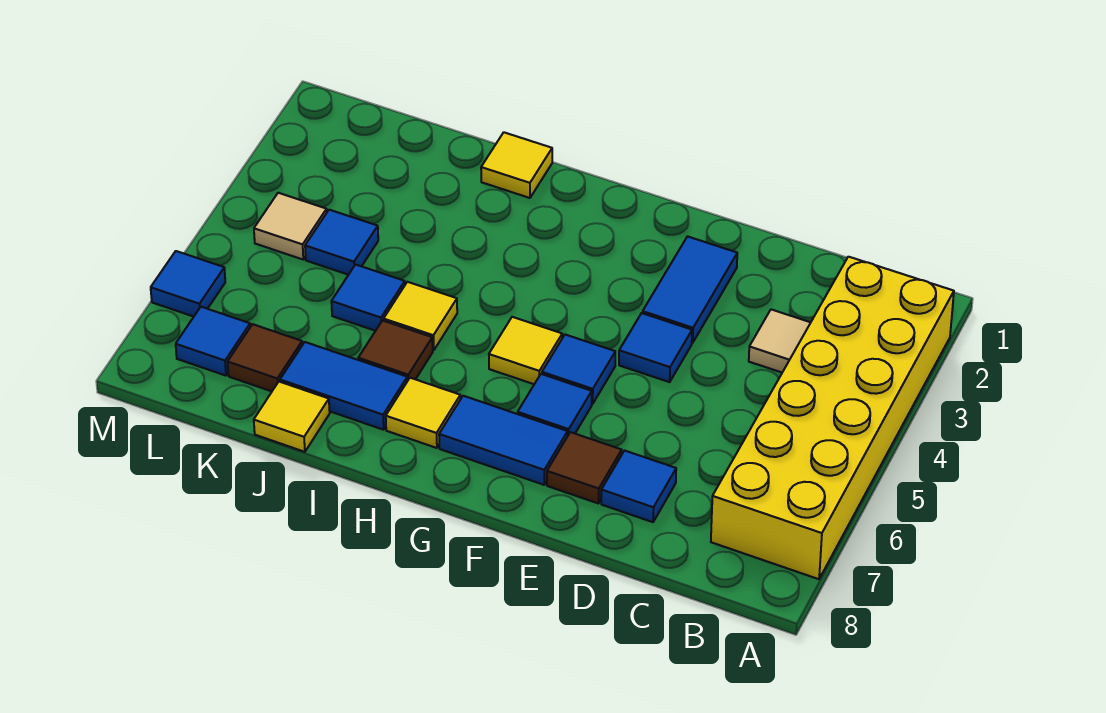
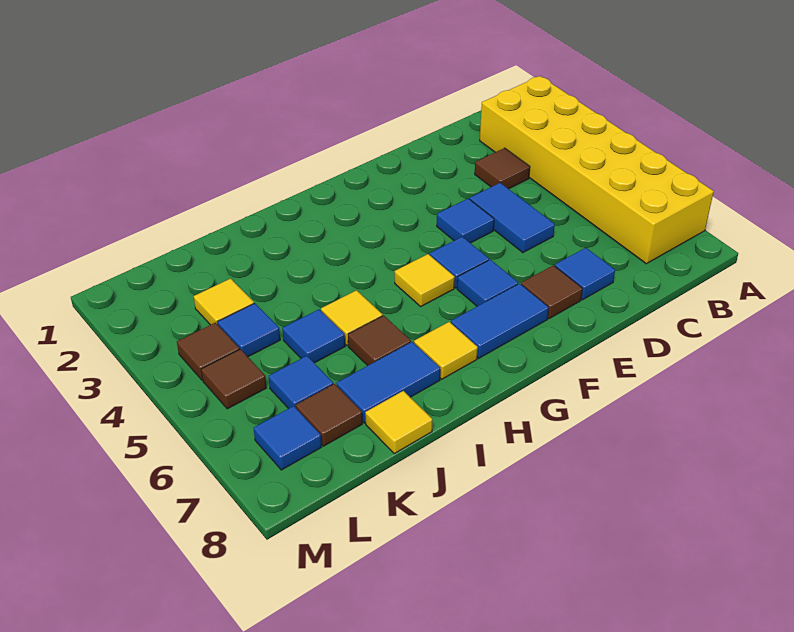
tan tile C3 level 1 -> brown tile C3 level 1
blue tile E2:E3 level 1 -> blue tile D4:D5 level 1
yellow tile I1 level 1 -> yellow tile K3 level 1
tan tile L4 level 1 -> brown tile L4 level 1
none -> brown tile L5 level 1
blue tile M6 level 1 -> blue tile K6 level 1

